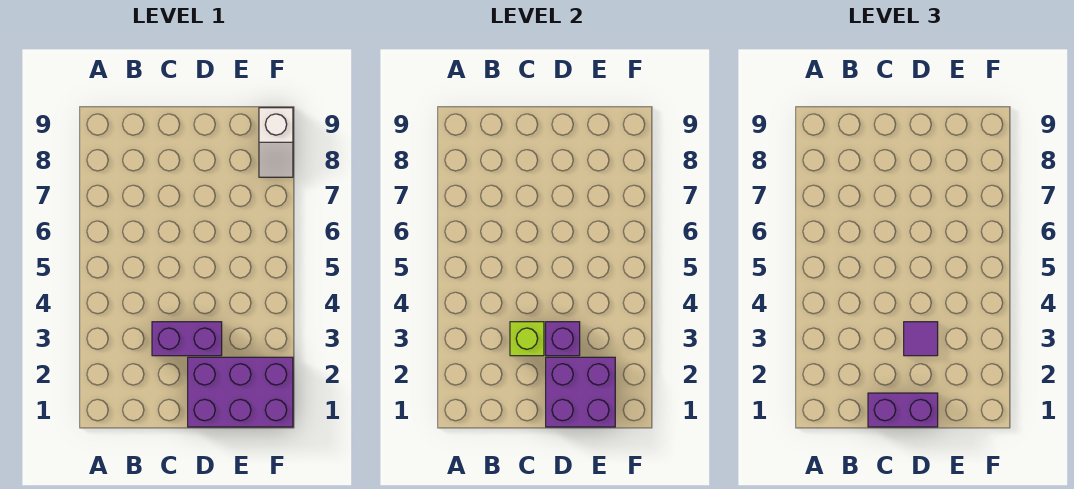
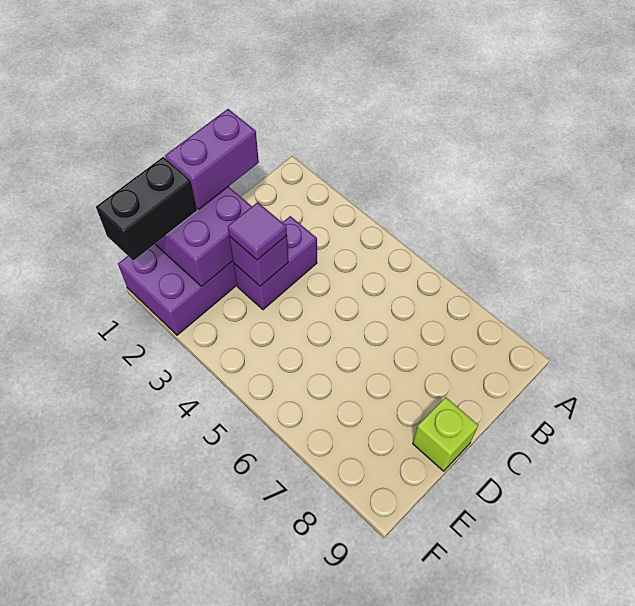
lime brick C3 level 2 -> lime brick D9 level 1
none -> black brick E1:F1 level 3
white slope F8:F9 level 1 top 9 -> none

